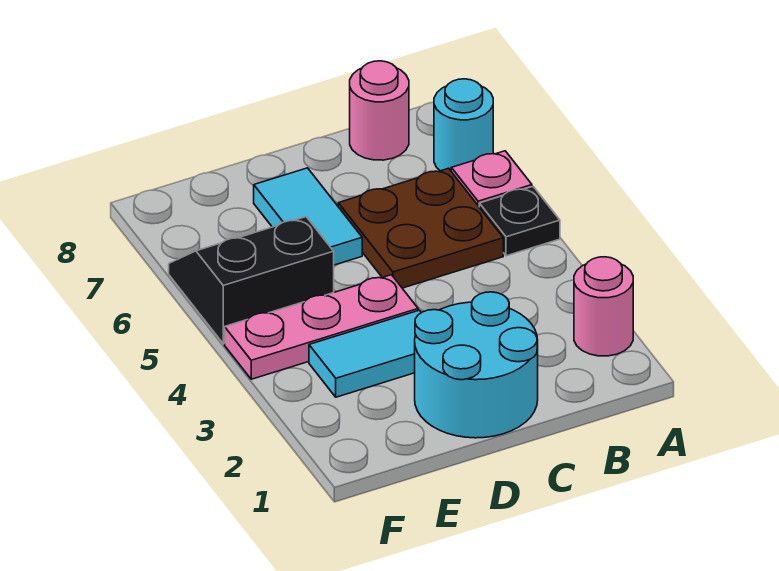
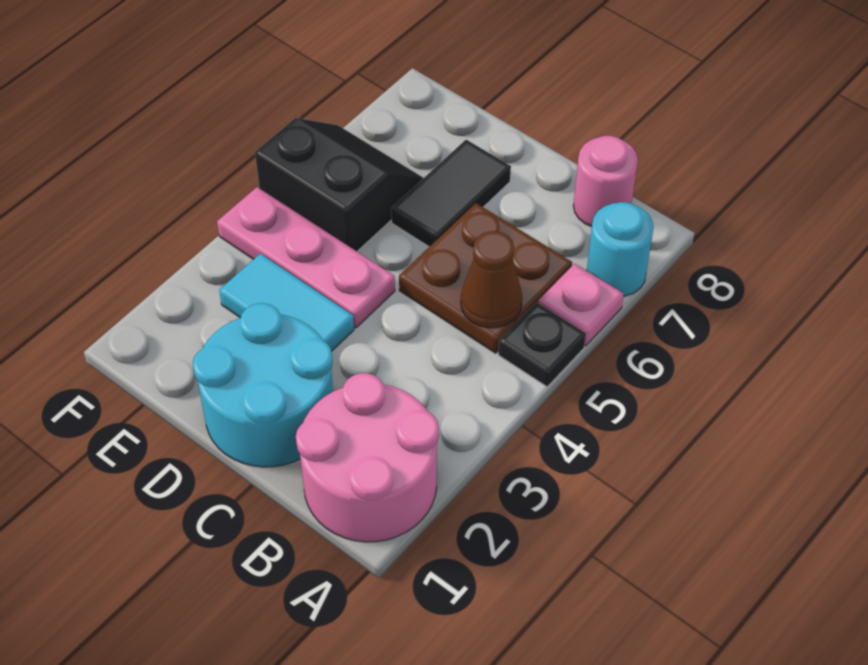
pink round brick A2 level 1 -> pink round brick A1:B2 level 1
none -> brown cone B5 level 2
cyan tile D6:D7 level 1 -> black tile D6:D7 level 1

